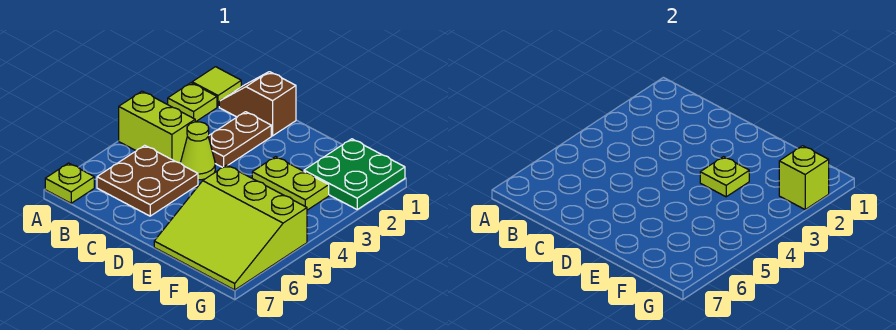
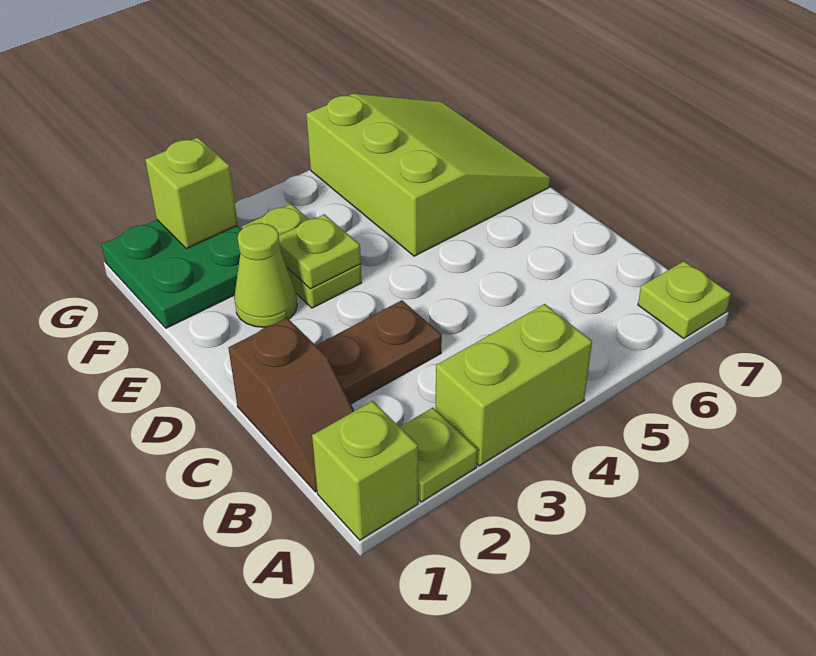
lime tile A1 level 1 -> lime brick A1 level 1
lime brick A4:B4 level 1 -> lime brick A3:A4 level 1
brown plate B5:C6 level 1 -> none
lime cone C4 level 1 -> lime cone E2 level 1

